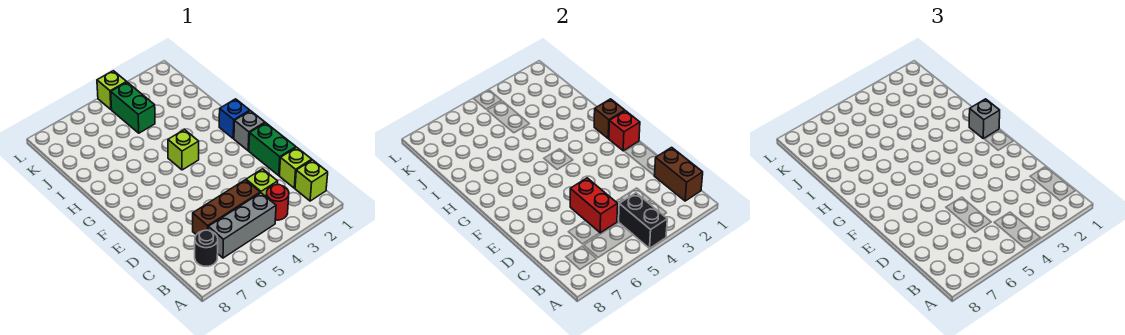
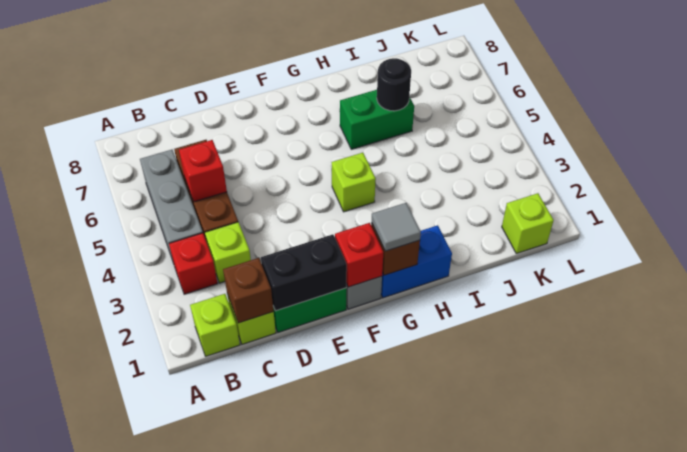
black brick A4:B4 level 2 -> black brick D1:E1 level 2
brown brick B1:C1 level 2 -> brown brick C1 level 2
red round brick B3 level 1 -> red brick B3 level 1
black round brick B7 level 1 -> black round brick I6 level 2
red brick C5:D5 level 2 -> red brick C5 level 2
blue brick G1 level 1 -> blue brick G1:H1 level 1
grey brick G1 level 3 -> grey tile G1 level 3
green brick J4:K4 level 1 -> green brick H6:I6 level 1
lime brick L4 level 1 -> lime brick K1 level 1

